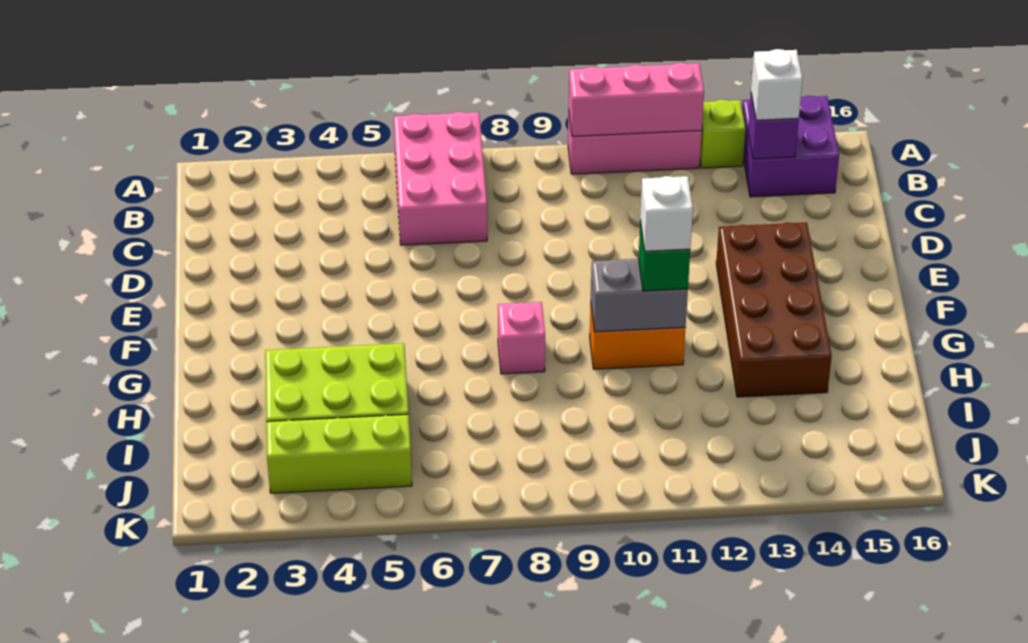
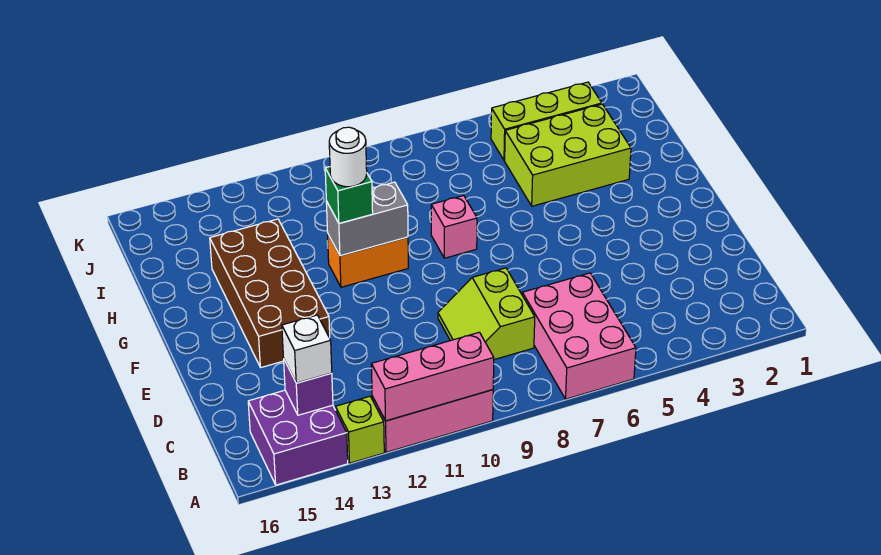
none -> lime slope C8:D9 level 1 top 8
white brick G11 level 4 -> white round brick G11 level 4

